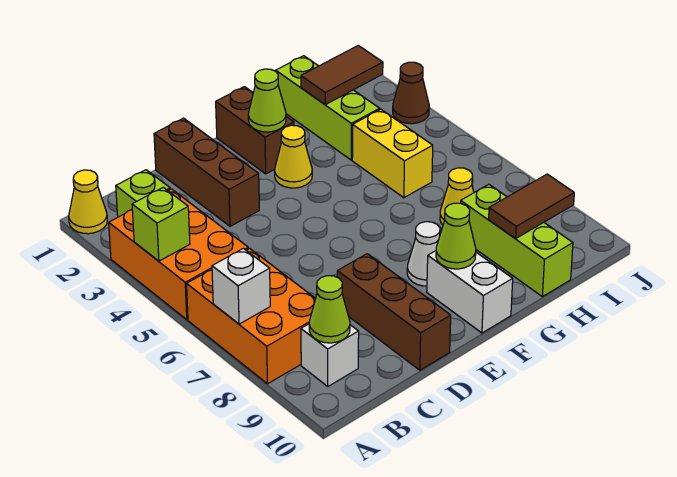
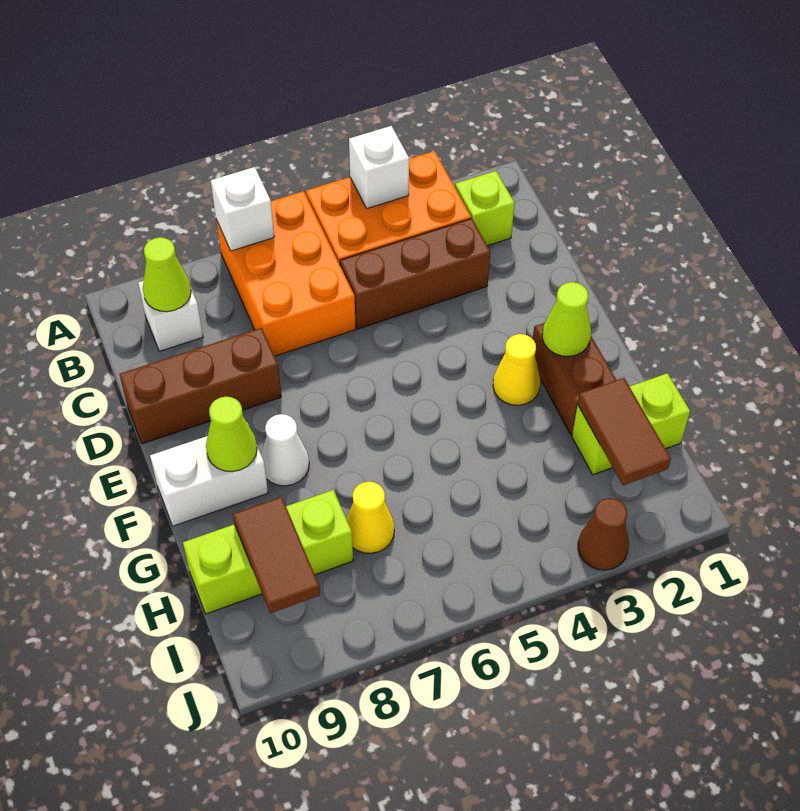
yellow cone A1 level 1 -> none
lime brick A4 level 2 -> white brick A4 level 2
orange brick A6:B8 level 1 -> orange brick A6:C7 level 1
brown brick D1:D3 level 1 -> brown brick C3:C5 level 1
brown brick F1:F2 level 1 -> brown brick F2:G2 level 1
lime brick H1:H3 level 1 -> lime brick H1:H2 level 1
yellow brick H4:H5 level 1 -> none

